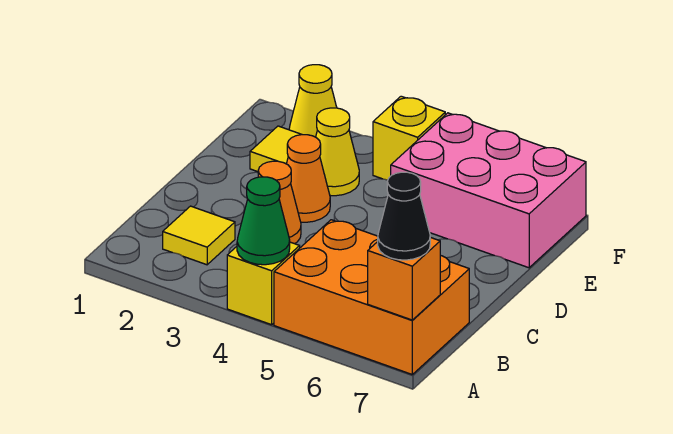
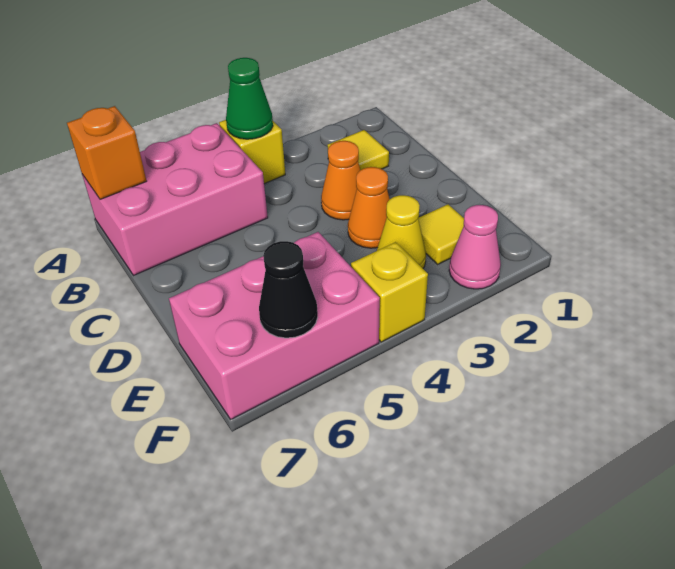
orange brick A5:B7 level 1 -> pink brick A5:B7 level 1
black cone A7 level 3 -> black cone F6 level 2
yellow cone F2 level 1 -> pink cone F2 level 1

